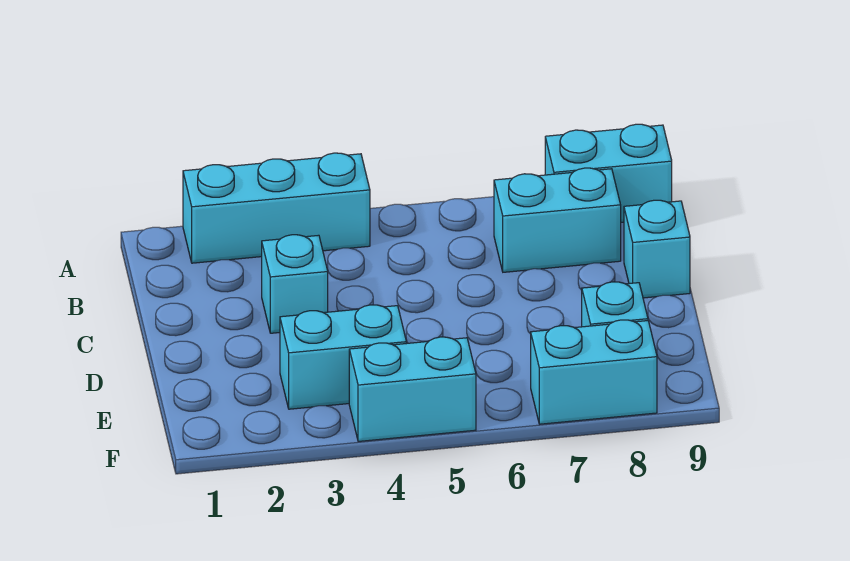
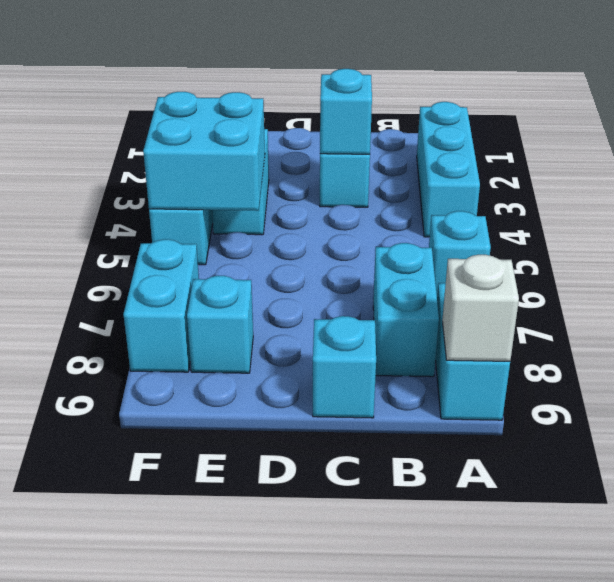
none -> cyan brick A6 level 1
none -> white brick A9 level 2
none -> cyan brick C3 level 2
none -> cyan brick E4:F5 level 2

